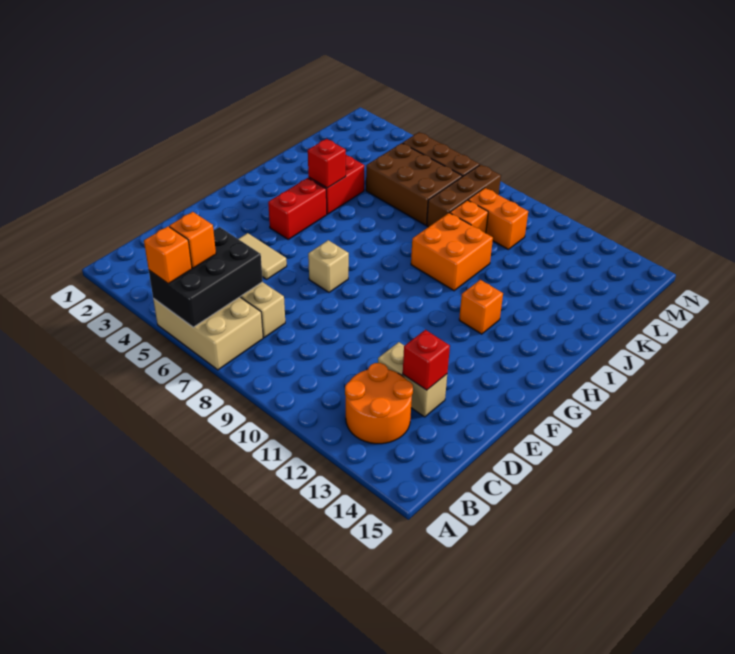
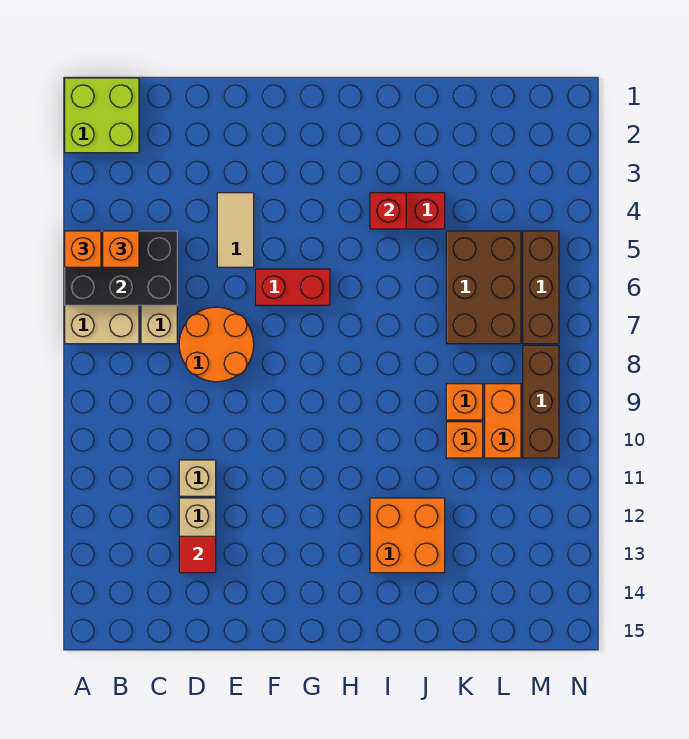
none -> lime brick A1:B2 level 1
orange round brick B12:C13 level 1 -> orange round brick D7:E8 level 1
red brick D13 level 2 -> red tile D13 level 2
tan brick F7 level 1 -> tan brick D11 level 1
red brick G4:H4 level 1 -> red brick F6:G6 level 1
orange brick H12 level 1 -> orange brick K10 level 1
orange brick I9:J10 level 1 -> orange brick I12:J13 level 1
brown brick K8:M8 level 1 -> brown brick M8:M10 level 1

